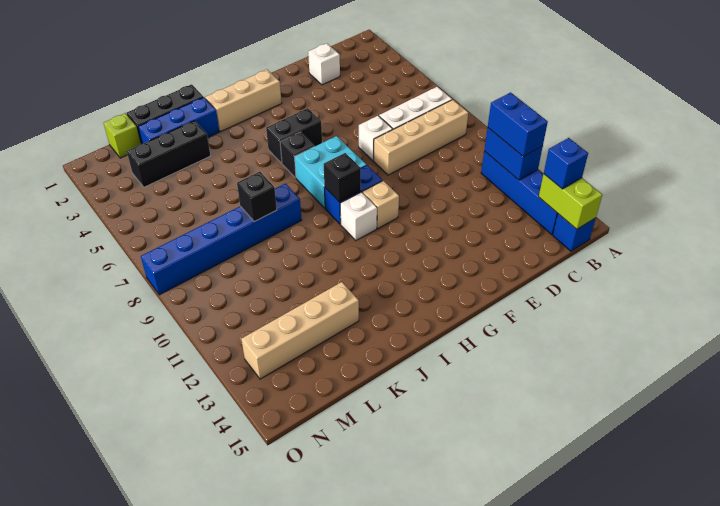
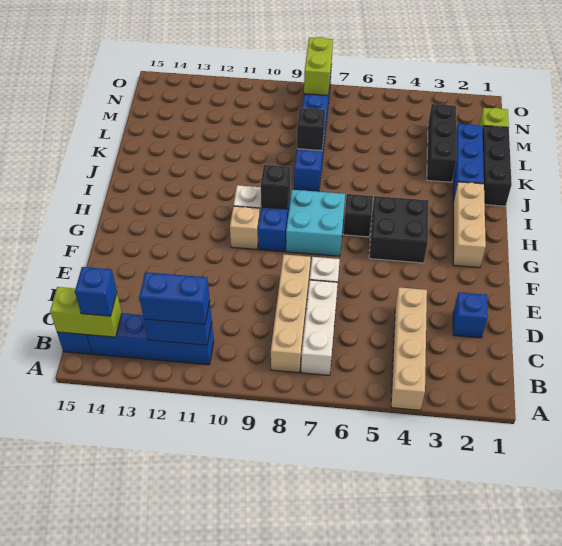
white brick D2 level 1 -> blue brick D2 level 1
black brick G5:H5 level 1 -> black brick G4:H5 level 1
tan brick K13:N13 level 1 -> tan brick A4:D4 level 1
none -> lime brick N8:O8 level 2

